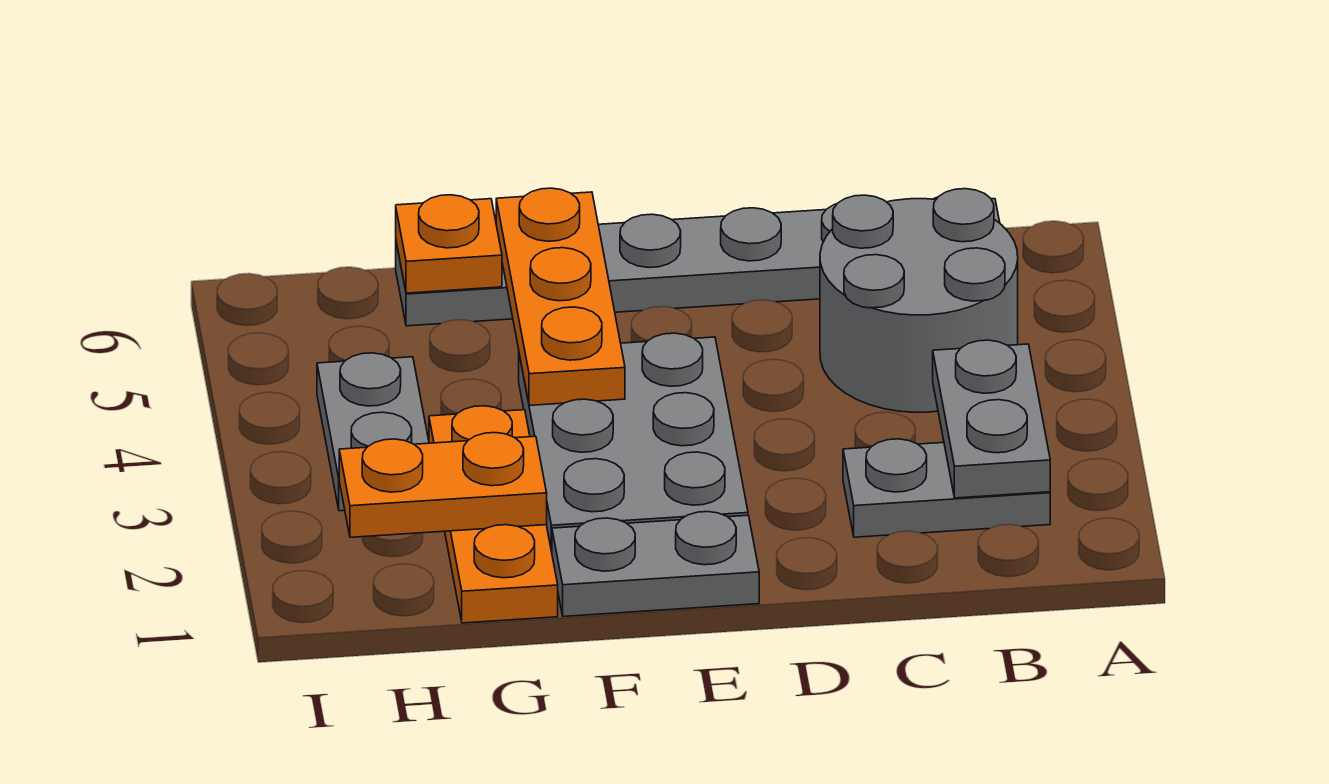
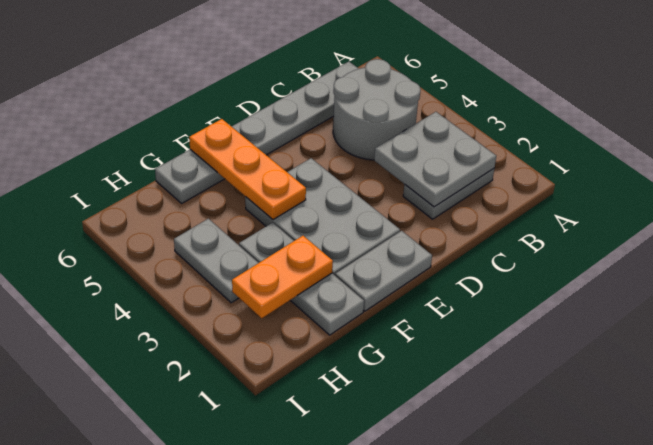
grey plate B2:B3 level 2 -> grey plate B2:C3 level 2
orange plate G1:G3 level 1 -> grey plate G1:G3 level 1
orange plate G6 level 2 -> none

